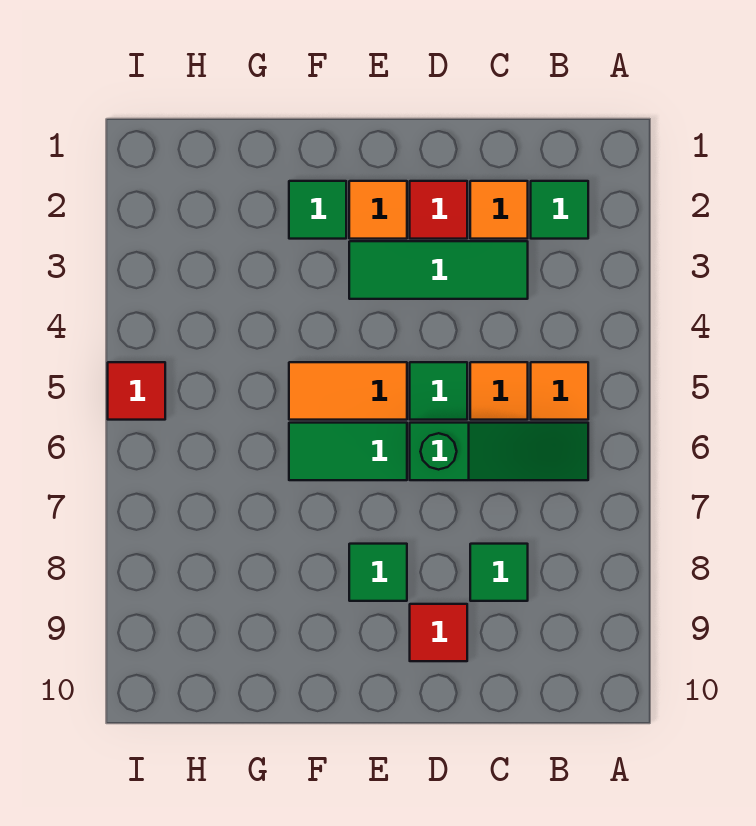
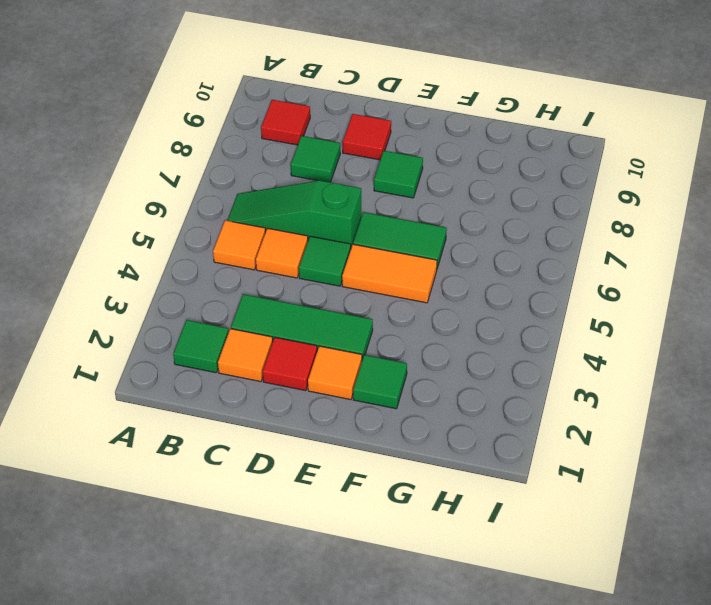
red tile I5 level 1 -> red tile B9 level 1

